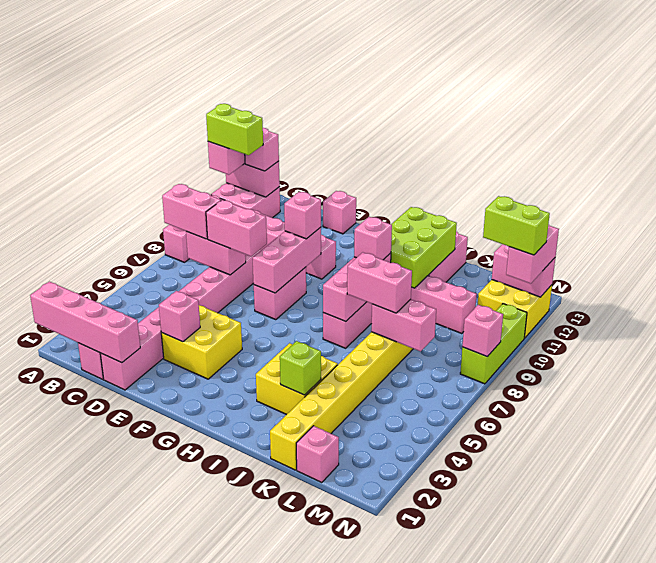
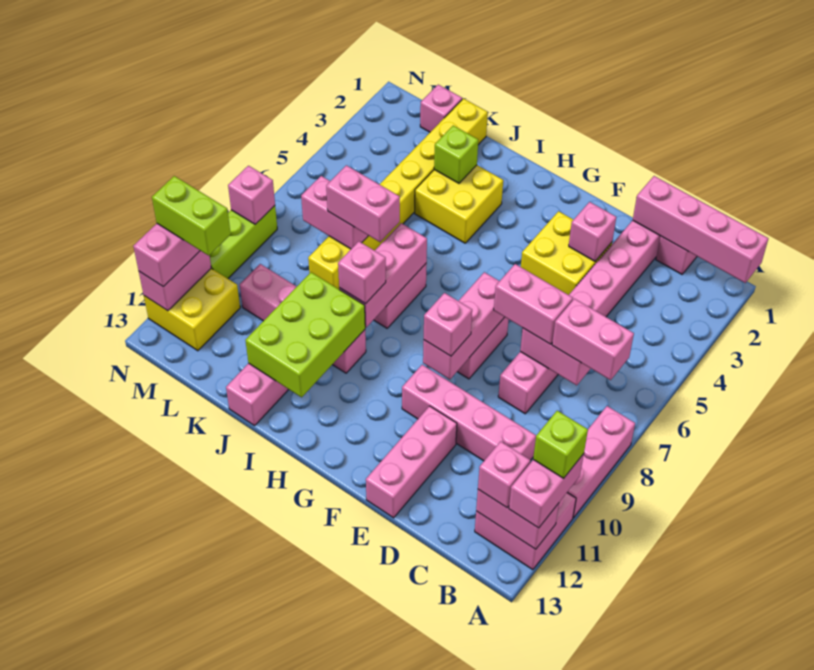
lime brick A11:B11 level 4 -> lime brick A11 level 4
pink brick E13 level 1 -> pink brick E11:E13 level 1
pink brick M12:N12 level 2 -> pink brick N11:N12 level 2

